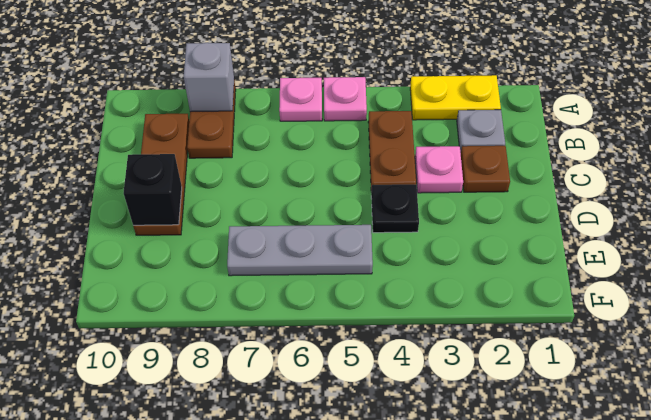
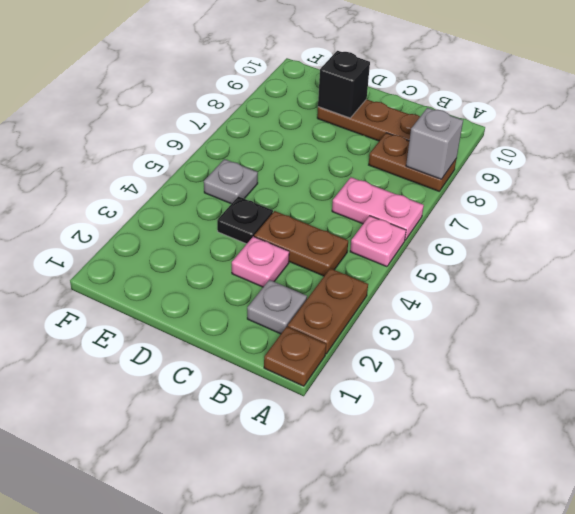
yellow plate A2:A3 level 1 -> brown plate A2:A3 level 1
pink plate A6 level 1 -> pink plate A6:B6 level 1
brown plate C2 level 1 -> brown plate A1 level 1
grey plate E5:E7 level 1 -> grey plate E5 level 1

